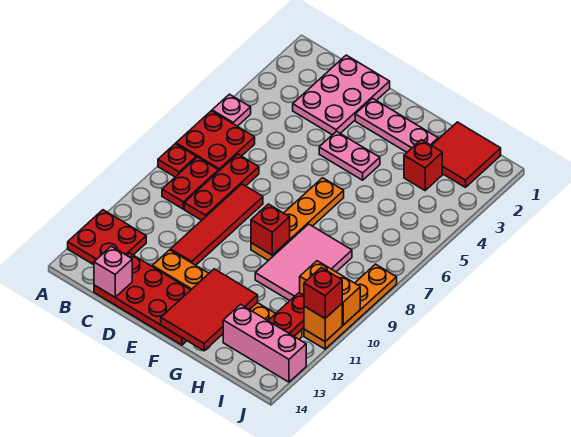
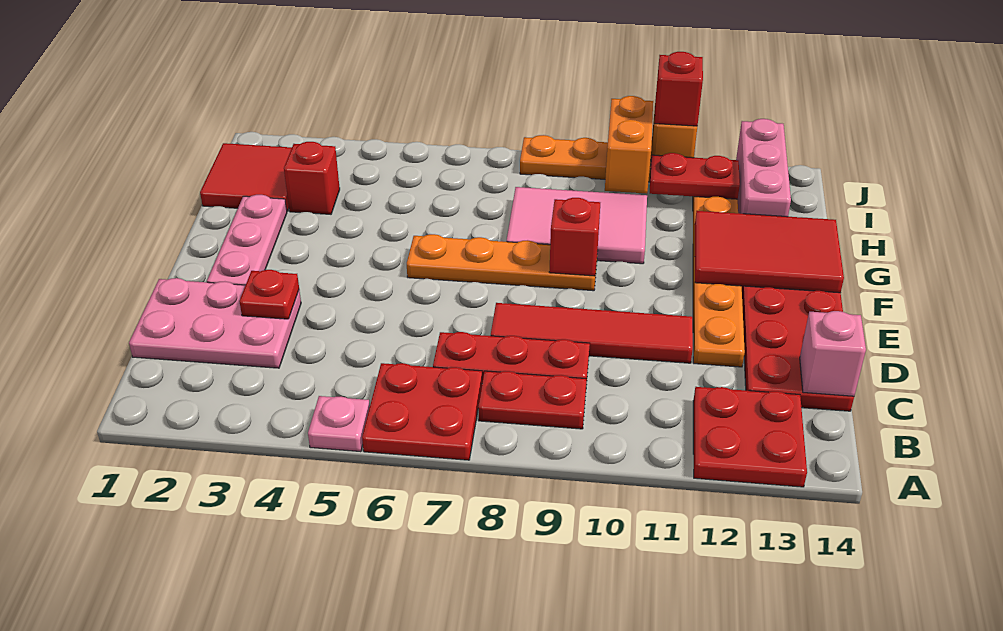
red plate A8 level 1 -> red plate D3 level 2
pink plate E4:F4 level 1 -> none

